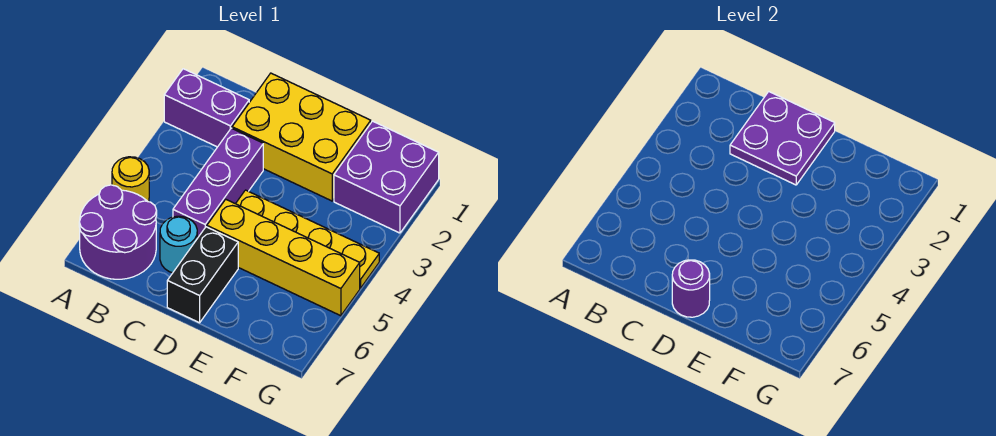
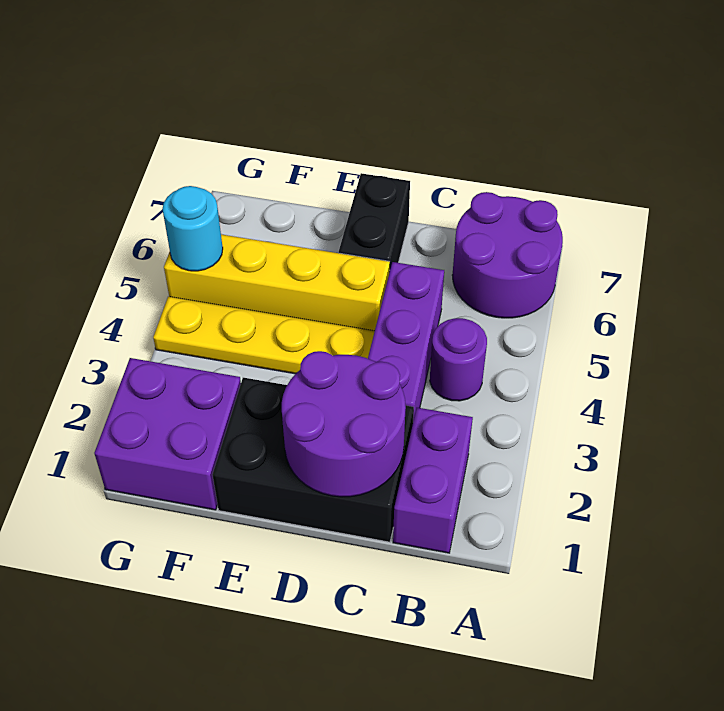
purple brick A2:B2 level 1 -> purple brick B1:B2 level 1
yellow round brick A5 level 1 -> none
yellow brick C1:E2 level 1 -> black brick C1:E2 level 1
purple plate C1:D2 level 2 -> purple round brick C1:D2 level 2
cyan round brick C6 level 1 -> cyan round brick G5 level 2
purple round brick D7 level 2 -> purple round brick B4 level 1

